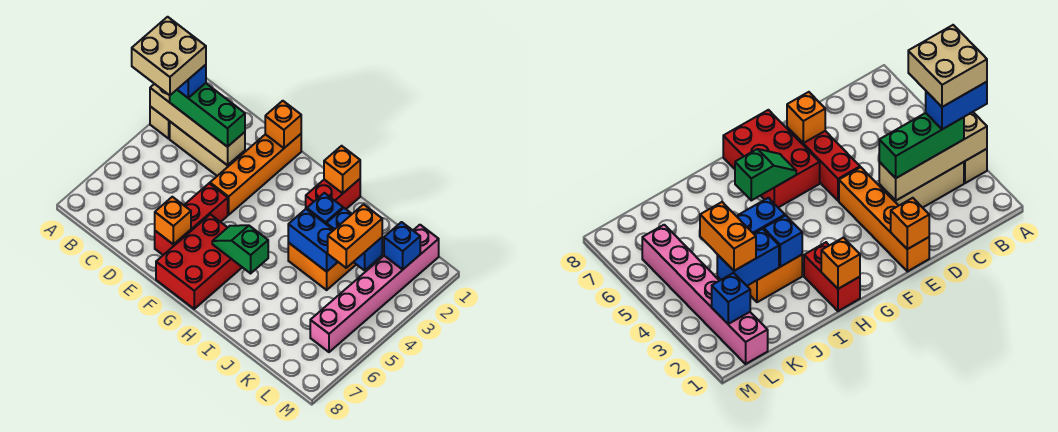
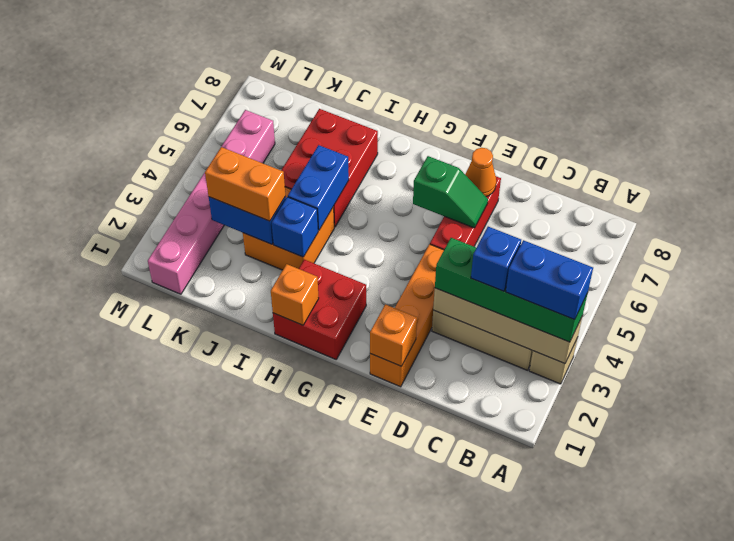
tan brick A3:B4 level 5 -> none
green brick B3:D3 level 3 -> green brick A3:D3 level 3
orange brick E7 level 2 -> orange cone E7 level 2
red brick F6:G8 level 1 -> red brick I5:J7 level 1
green slope G6:H6 level 2 top H -> green slope E6:F6 level 2 top F
red brick H1:H2 level 1 -> red brick G1:H2 level 1
blue brick I4:J4 level 2 -> blue brick I4:I5 level 2
orange brick K3:K4 level 3 -> orange brick J3:K3 level 3
blue brick L2 level 2 -> blue brick C3 level 4

